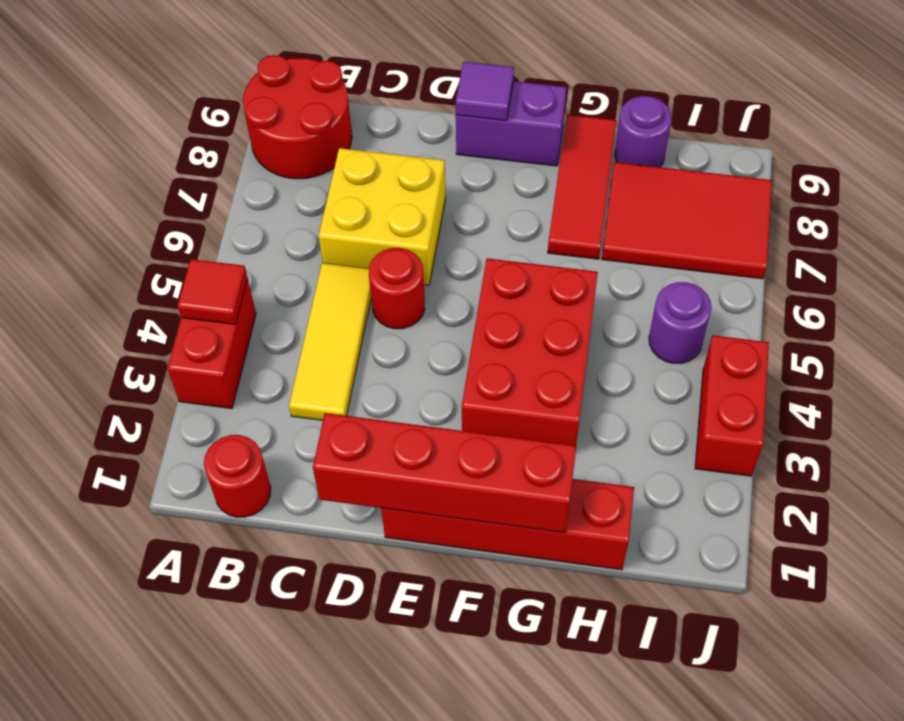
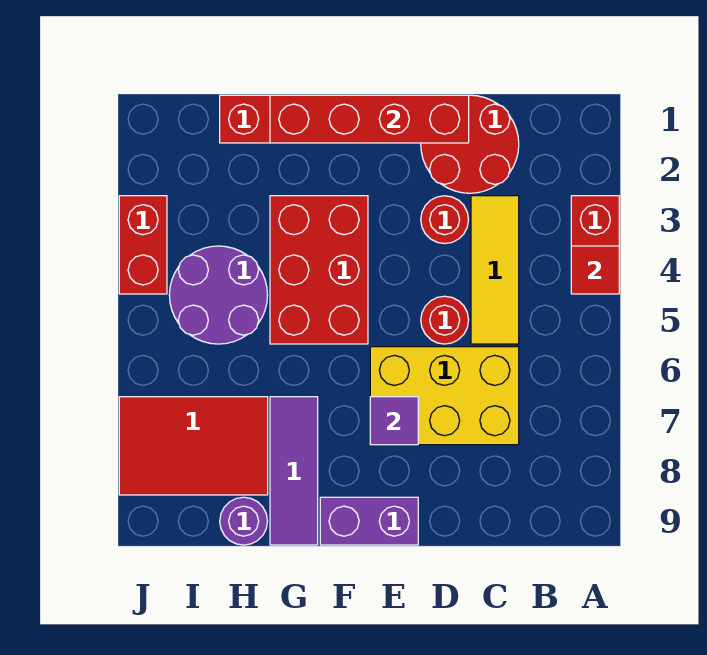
red round brick A8:B9 level 1 -> red round brick C1:D2 level 1
red round brick B1 level 1 -> red round brick D3 level 1
yellow brick C6:D7 level 1 -> yellow brick C6:E7 level 1
purple tile E9 level 2 -> purple tile E7 level 2
red tile G7:G9 level 1 -> purple tile G7:G9 level 1
purple round brick I5 level 1 -> purple round brick H4:I5 level 1

